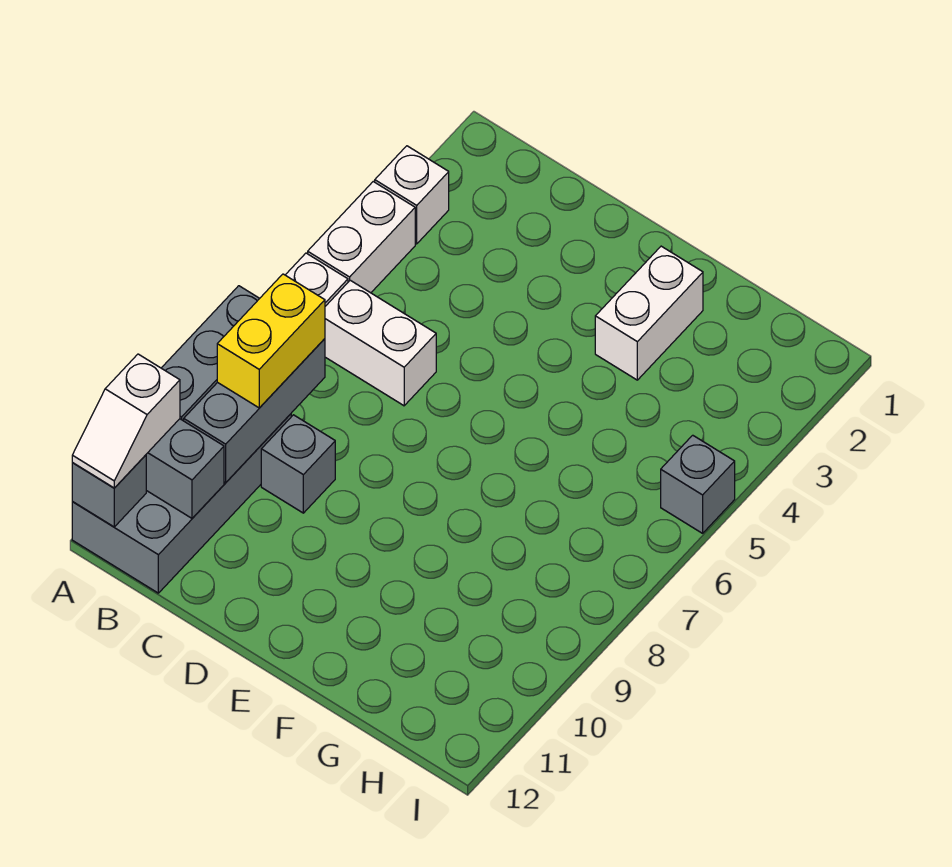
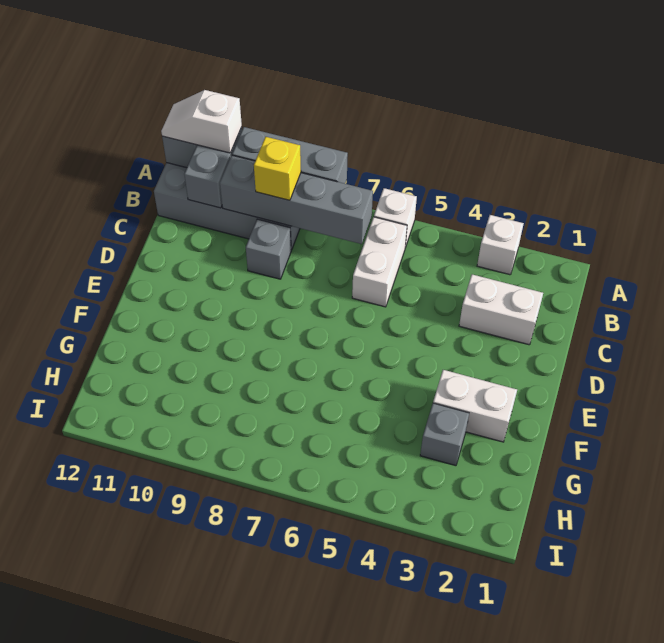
white brick A4:A5 level 1 -> white brick C2:C3 level 1
grey brick B8:B10 level 2 -> grey brick B7:B10 level 2
yellow brick B8:B9 level 3 -> yellow brick B9 level 3
grey brick I5 level 1 -> grey brick G3 level 1

